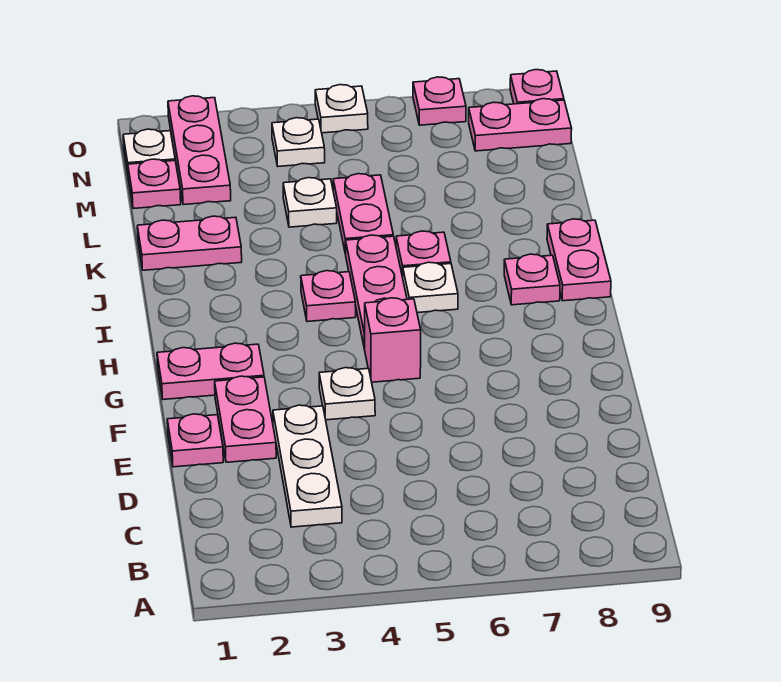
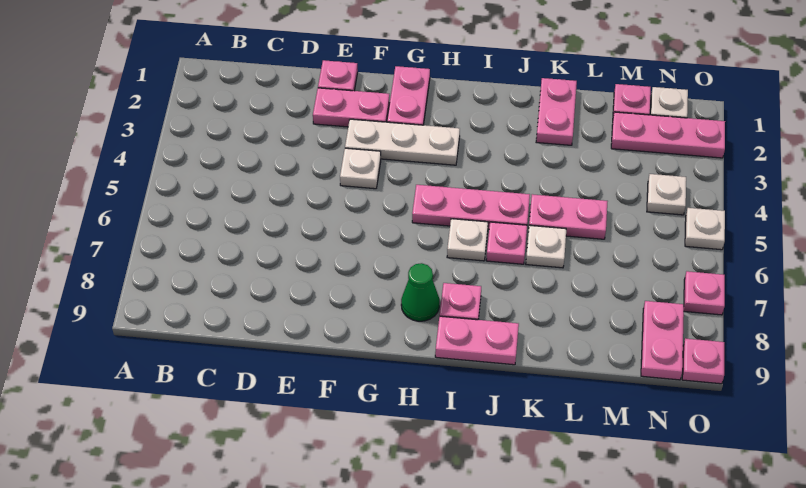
white plate C3:E3 level 1 -> white plate F3:H3 level 1
pink brick G5 level 1 -> none
none -> green cone H8 level 1
pink plate I4 level 1 -> none
white plate L4 level 1 -> white plate K6 level 1

